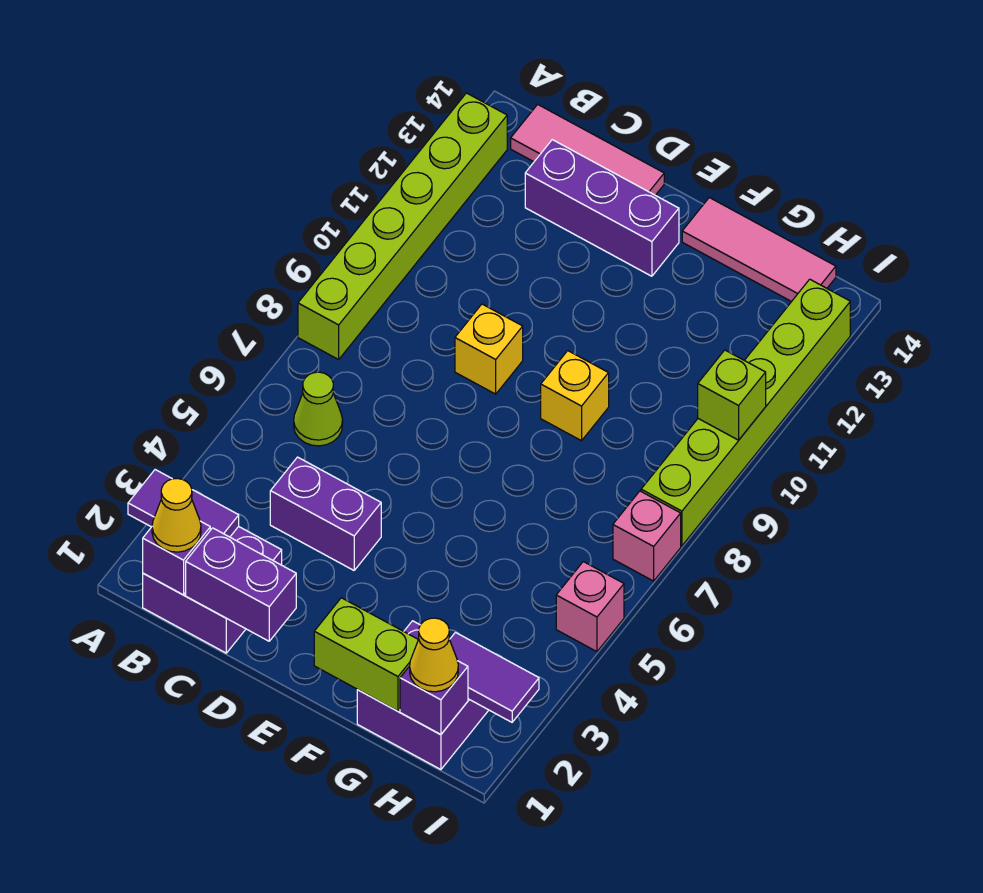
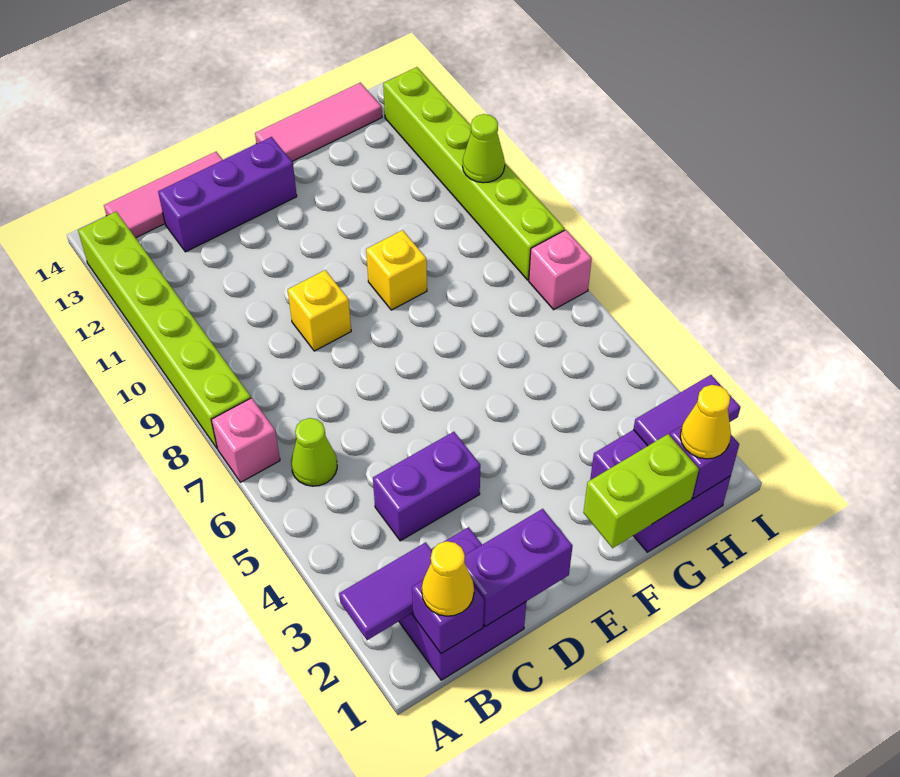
pink brick I5 level 1 -> pink brick A7 level 1
lime brick I10 level 2 -> lime cone I10 level 2

